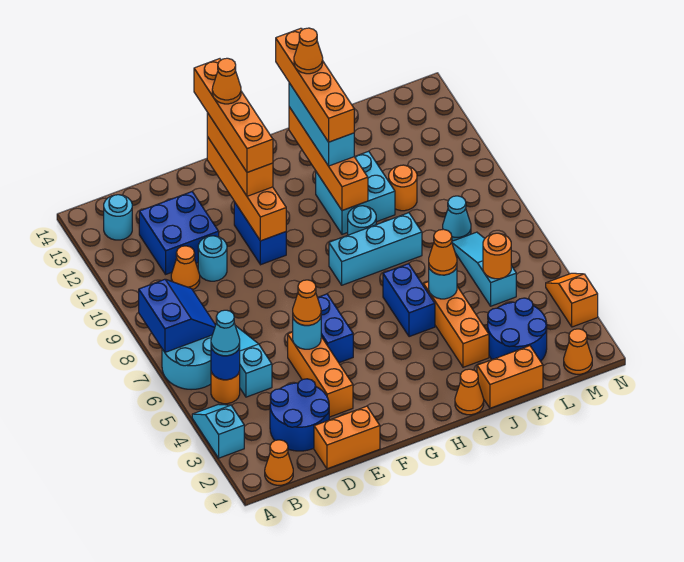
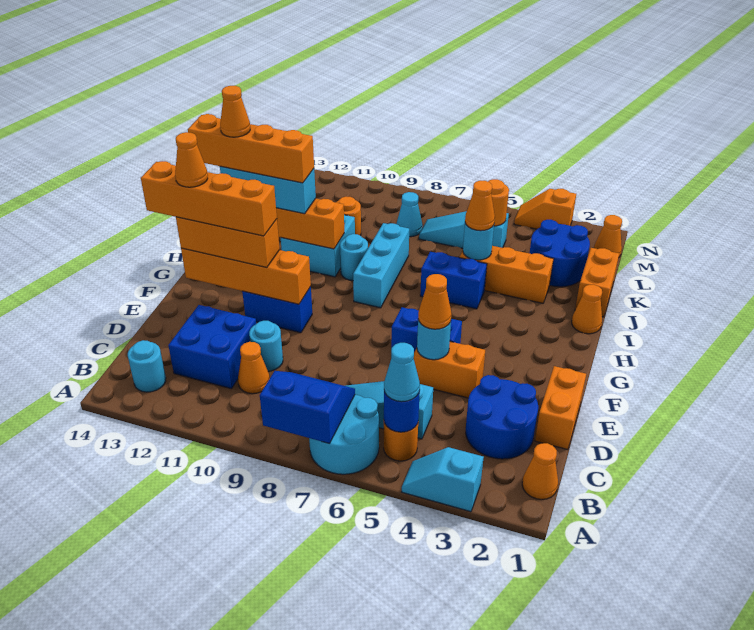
orange brick E3:E5 level 1 -> orange brick E4:E5 level 1

